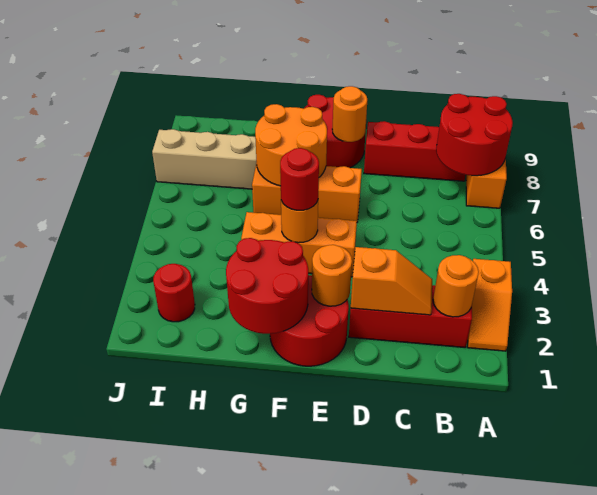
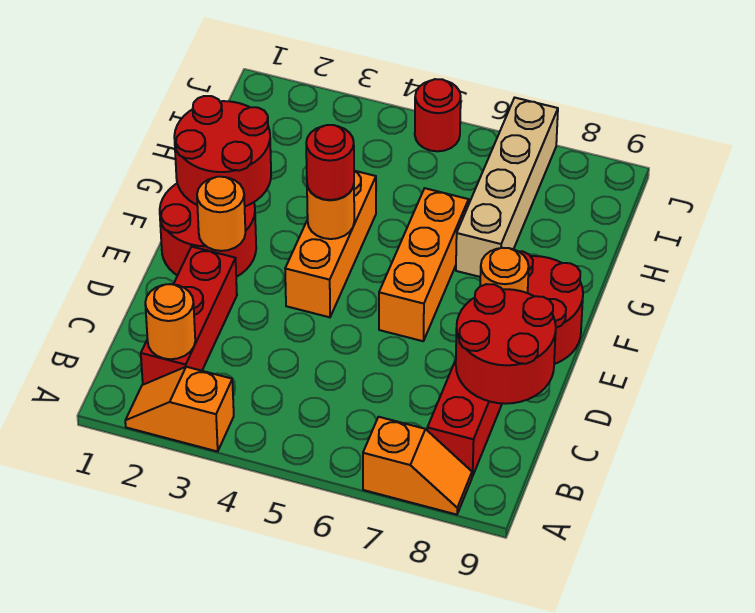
red round brick A7:B8 level 2 -> red round brick C8:D9 level 2
orange slope C2:D2 level 2 top D -> none
orange round brick F6:G7 level 2 -> none
red round brick I2 level 1 -> red round brick J5 level 1

